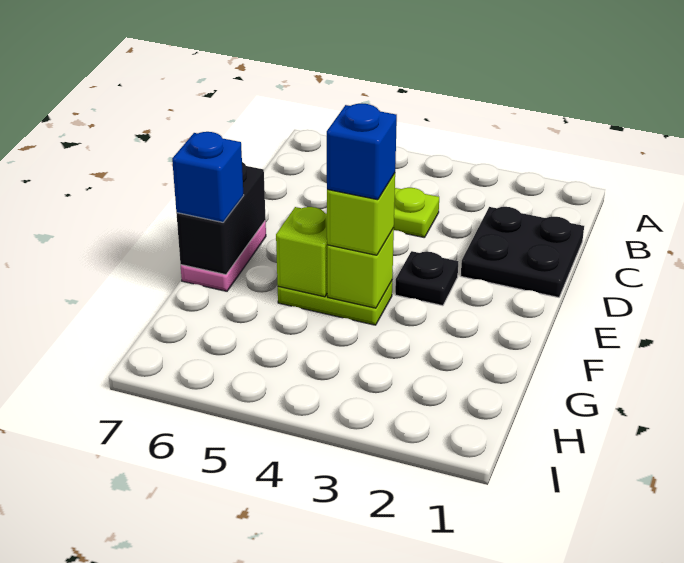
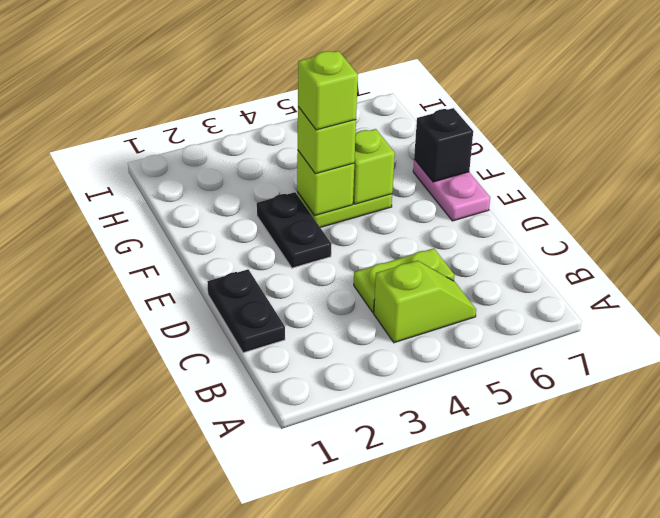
none -> lime slope B4:B5 level 1 top 4
black plate C1:D2 level 1 -> black plate C1:D1 level 1
black plate E3 level 1 -> black plate E3:F3 level 1
black brick E7:F7 level 2 -> black brick F7 level 2
blue brick F4 level 4 -> lime brick F4 level 4
blue brick F7 level 3 -> none

